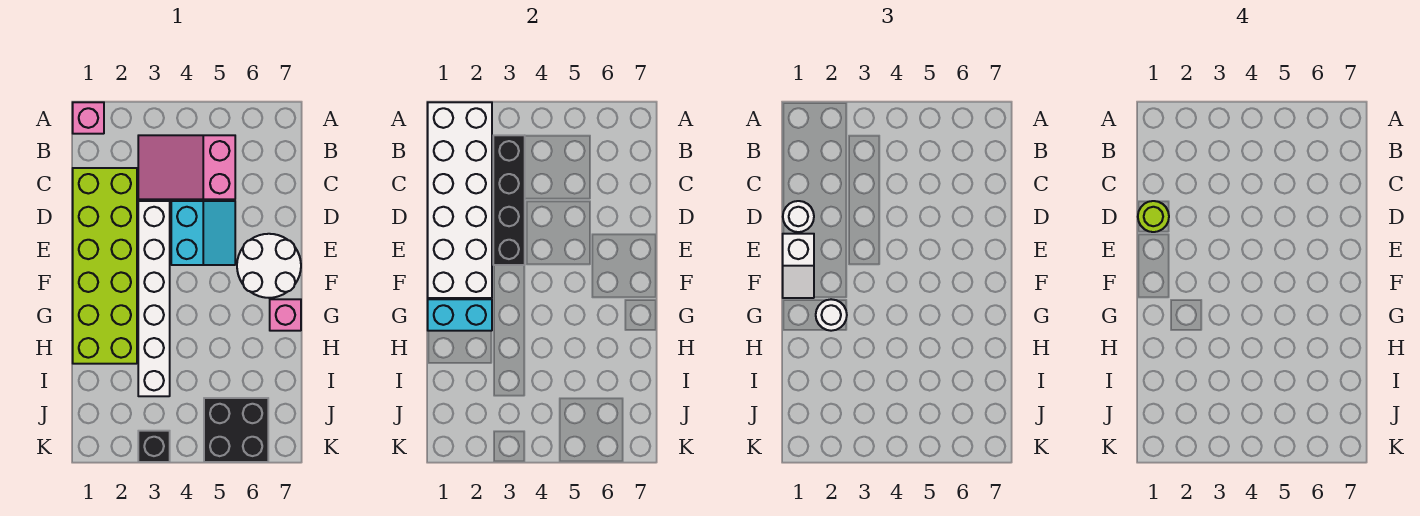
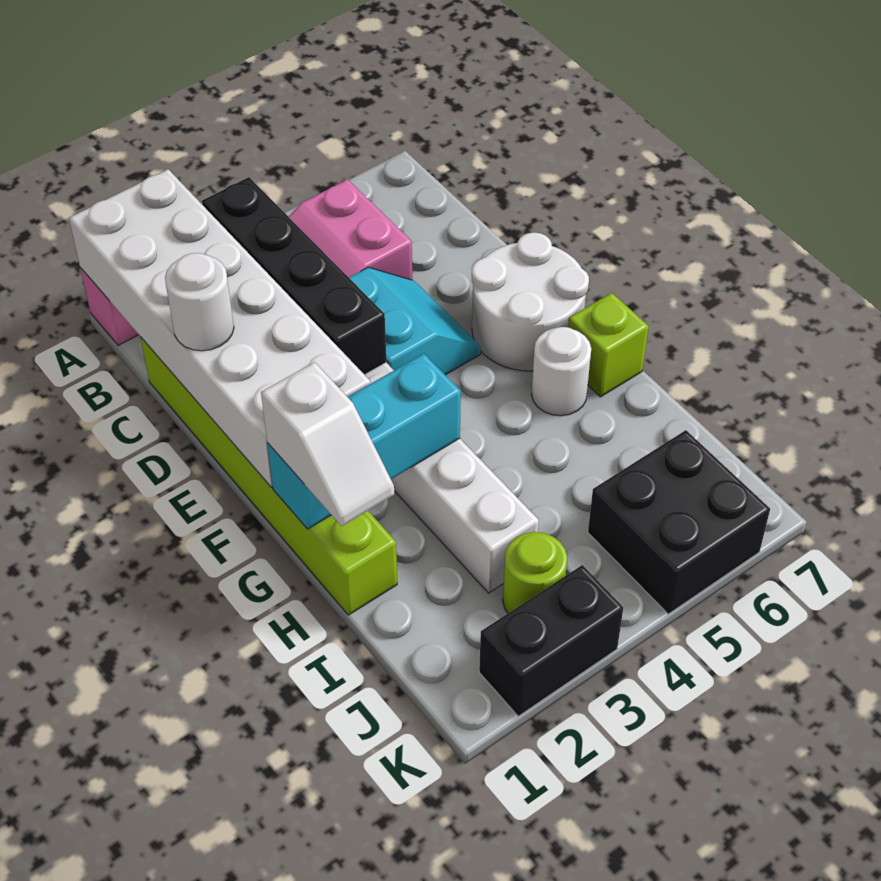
lime brick C1:H2 level 1 -> lime brick C1:H1 level 1
lime round brick D1 level 4 -> lime round brick J3 level 1
white slope E1:F1 level 3 top E -> white slope G1:H1 level 3 top G
cyan brick G1:G2 level 2 -> cyan brick G1:G3 level 2
white round brick G2 level 3 -> white round brick G6 level 1
pink brick G7 level 1 -> lime brick G7 level 1
black brick K3 level 1 -> black brick K2:K3 level 1

